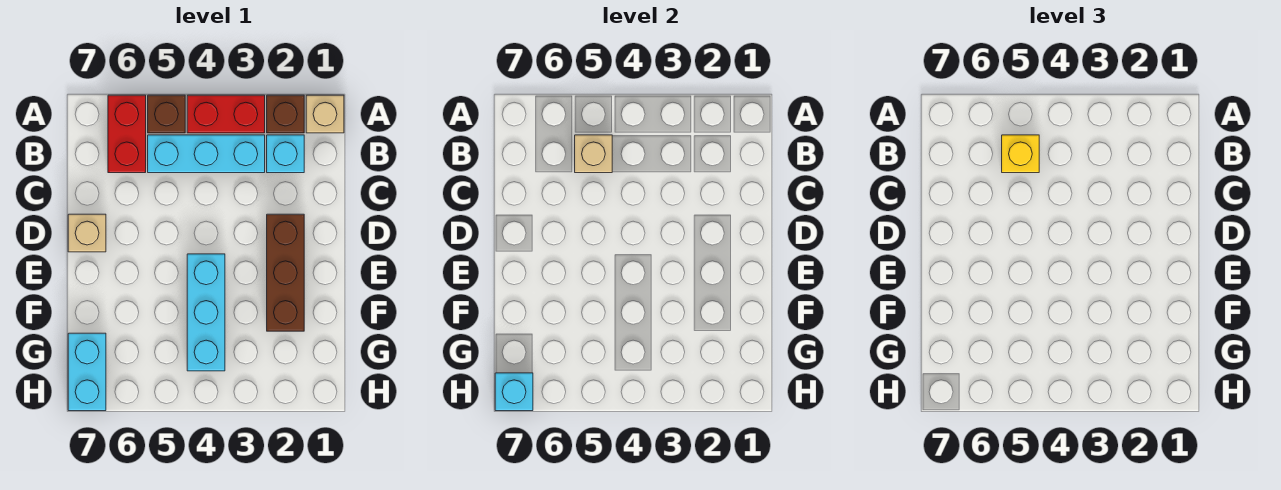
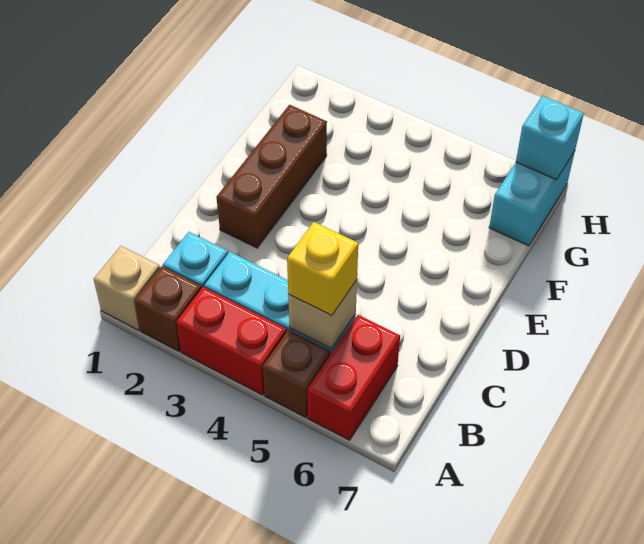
tan brick D7 level 1 -> none
cyan brick E4:G4 level 1 -> none

